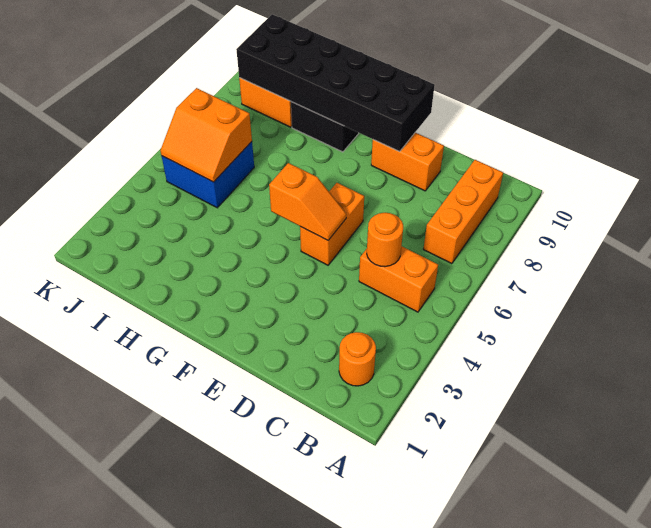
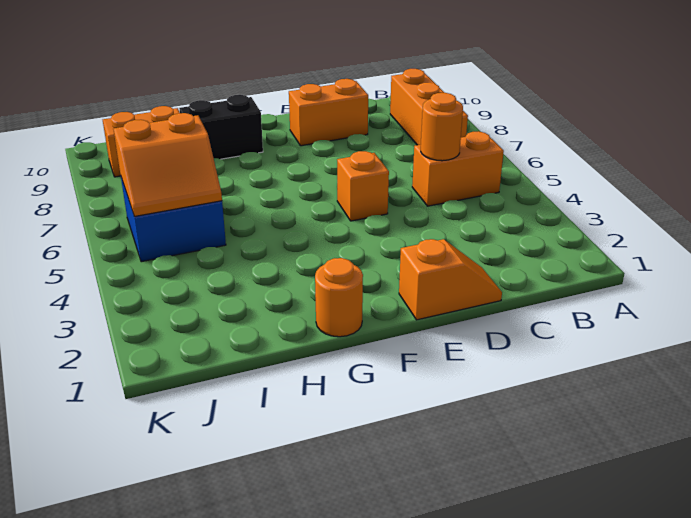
orange round brick B2 level 1 -> orange round brick G1 level 1
orange brick E5:E6 level 1 -> orange brick E5 level 1
orange slope E5:F5 level 2 top F -> orange slope D1:E1 level 1 top E
black brick E9:J10 level 2 -> none

